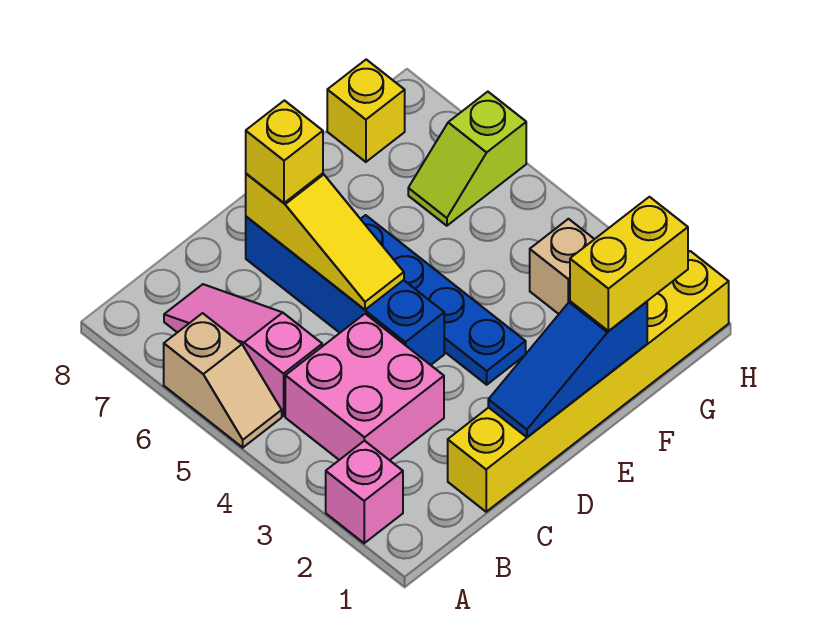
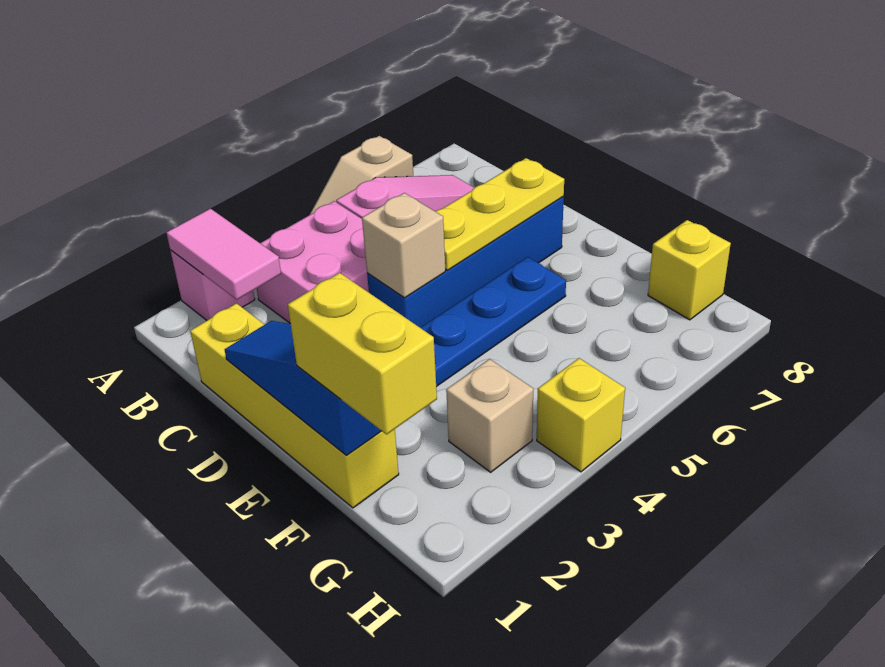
none -> pink tile A2:B2 level 2
yellow brick C1:H1 level 1 -> yellow brick C1:F1 level 1
none -> tan brick D4 level 2
yellow slope D5:D7 level 2 top 7 -> yellow plate D5:D7 level 2
yellow brick D7 level 3 -> yellow brick H4 level 1
lime slope G6:H6 level 1 top H -> none

